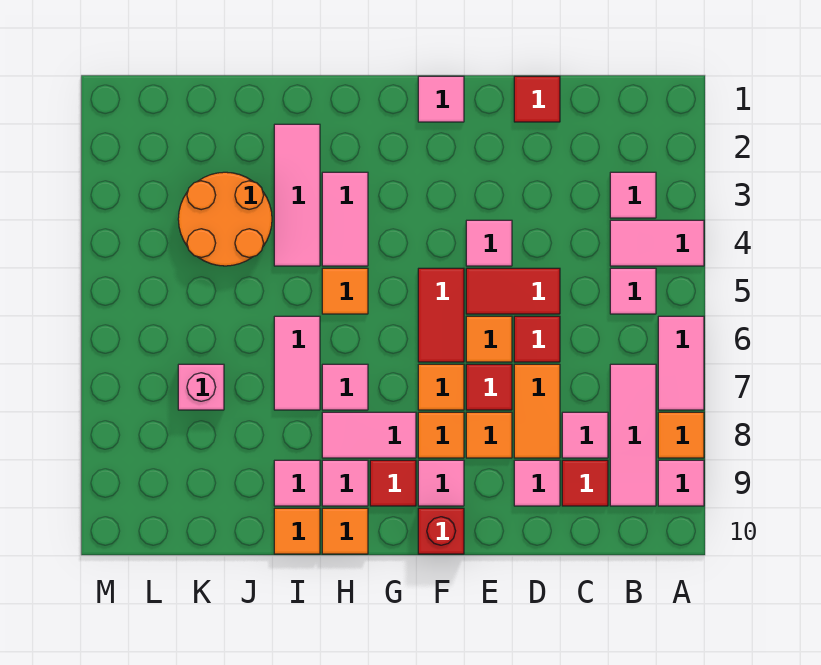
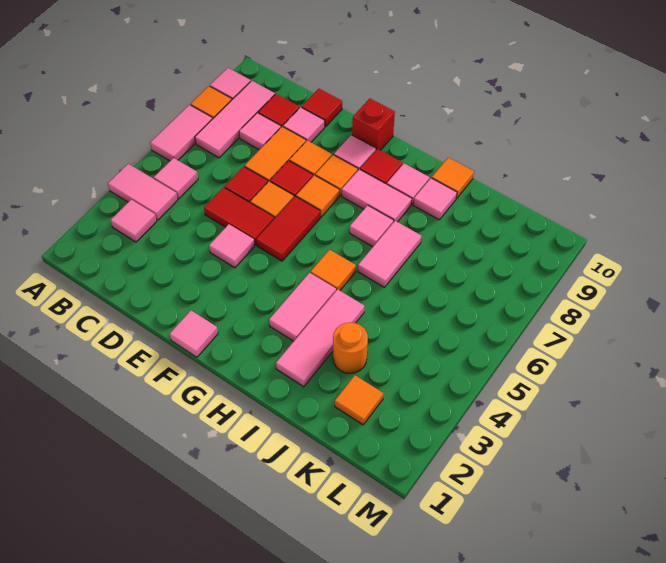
red tile D1 level 1 -> red tile D10 level 1
orange tile H10 level 1 -> orange tile K2 level 1
orange round brick J3:K4 level 1 -> orange round brick J3 level 1
pink brick K7 level 1 -> none

